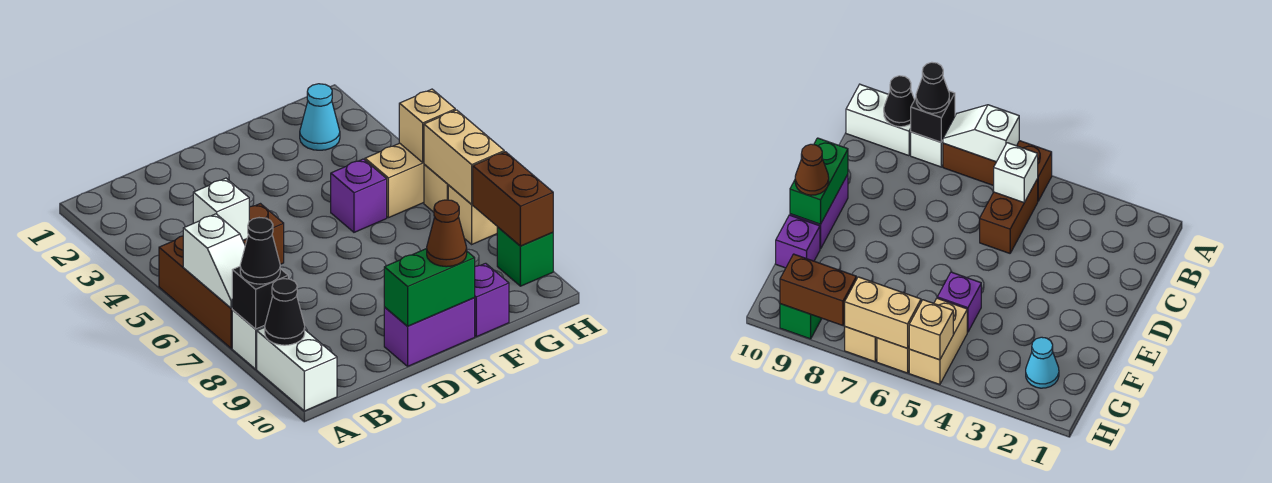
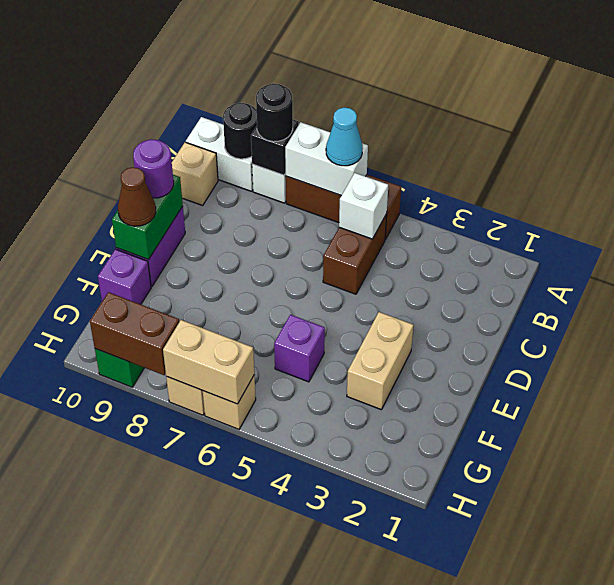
white slope A6:A7 level 2 top 6 -> white brick A6:A7 level 2
black cone A8 level 3 -> black round brick A8 level 3
black cone A9 level 2 -> black round brick A9 level 2
none -> purple round brick D10 level 3
cyan cone G2 level 1 -> cyan cone A6 level 3
tan brick G5:H5 level 1 -> tan brick E3:F3 level 1
tan brick H5 level 2 -> tan brick B10 level 1

